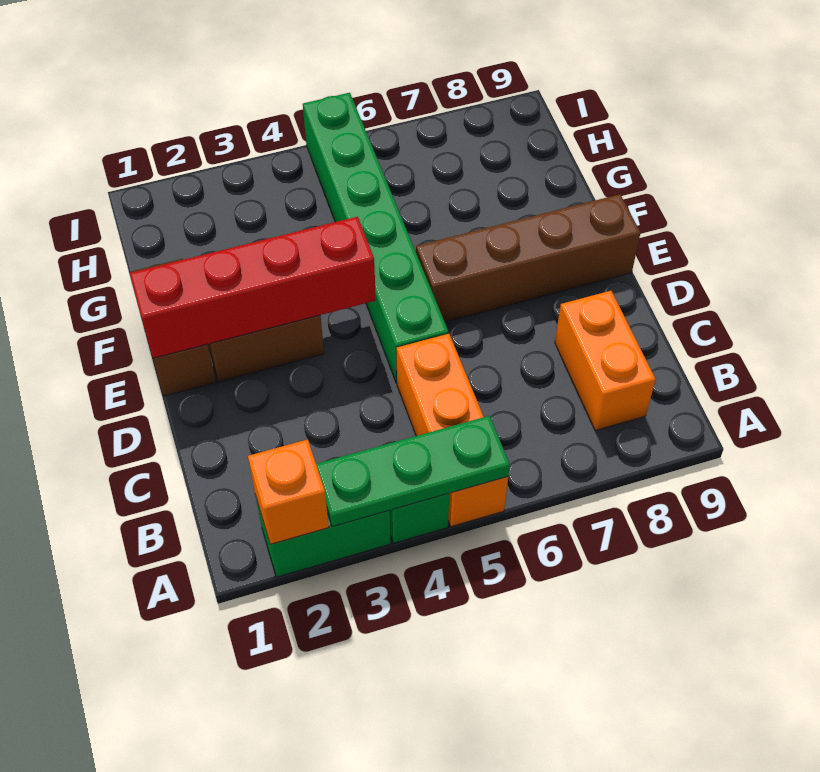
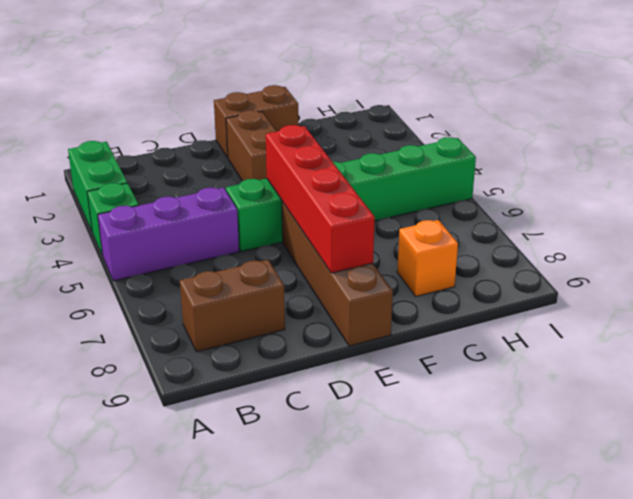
orange brick A2 level 2 -> orange brick G8 level 1
green plate A3:A5 level 2 -> none
orange brick A5:C5 level 1 -> purple brick A5:C5 level 1
orange brick B8:C8 level 1 -> brown brick B8:C8 level 1
red brick E1:E4 level 2 -> red brick E5:E8 level 2

